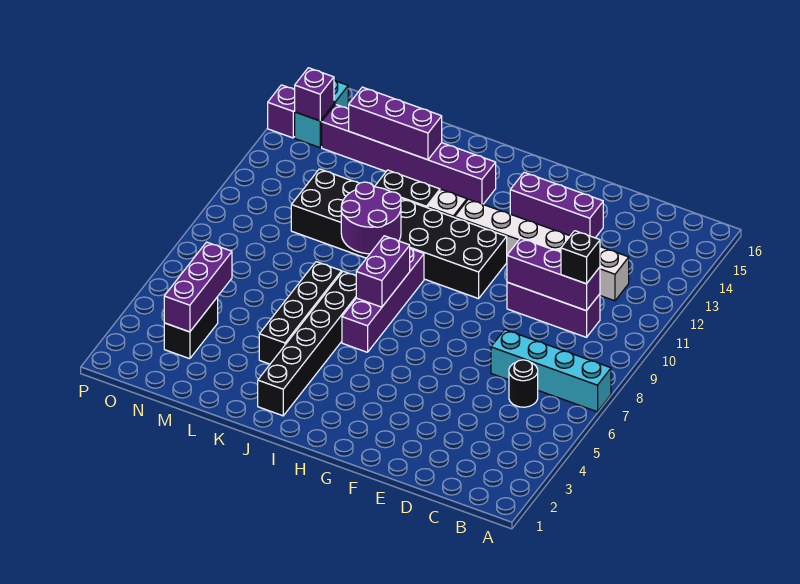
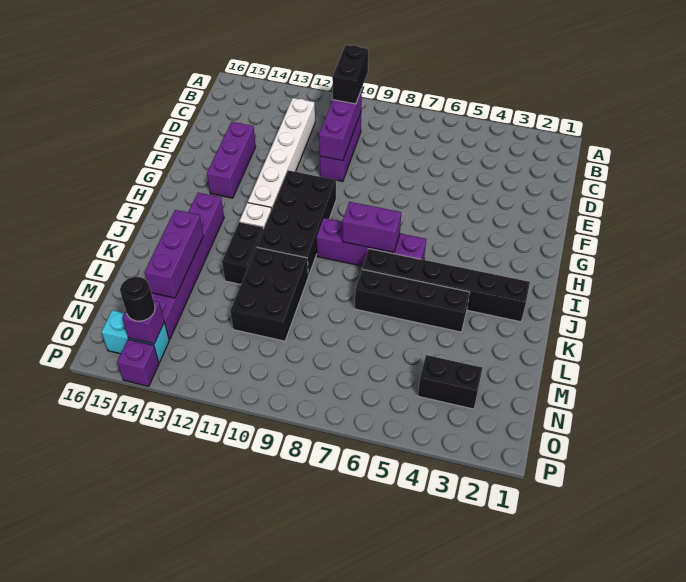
cyan brick A7:D7 level 1 -> none
black round brick C6 level 1 -> black round brick O14 level 3
black brick C10 level 3 -> black brick B10:C10 level 3
purple round brick J9:K10 level 2 -> none
purple brick N3:N5 level 2 -> none

